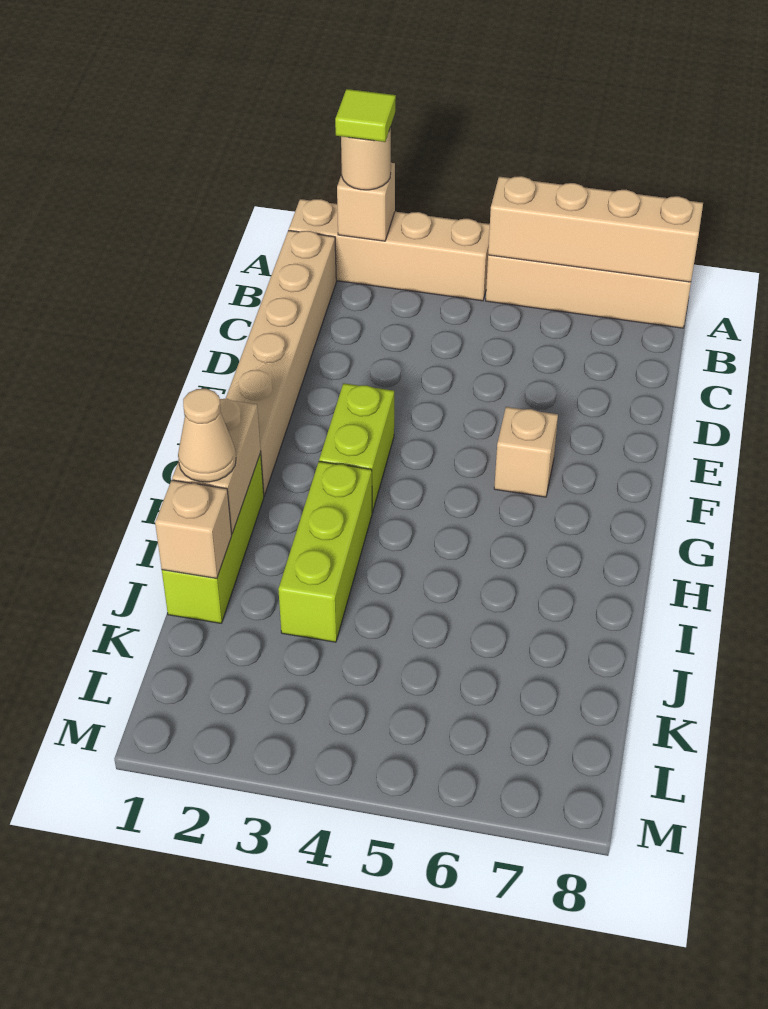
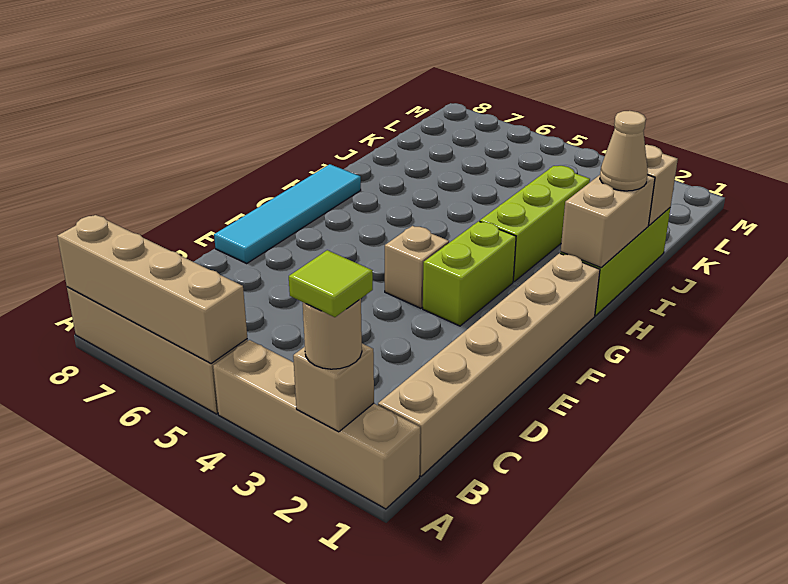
none -> cyan tile E8:H8 level 1
tan brick F6 level 1 -> tan brick F4 level 1

